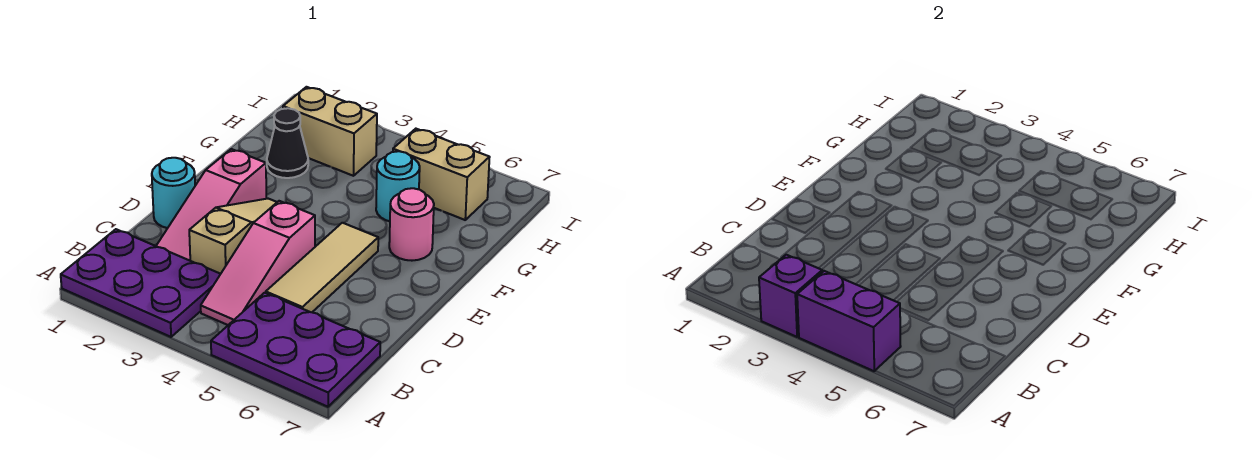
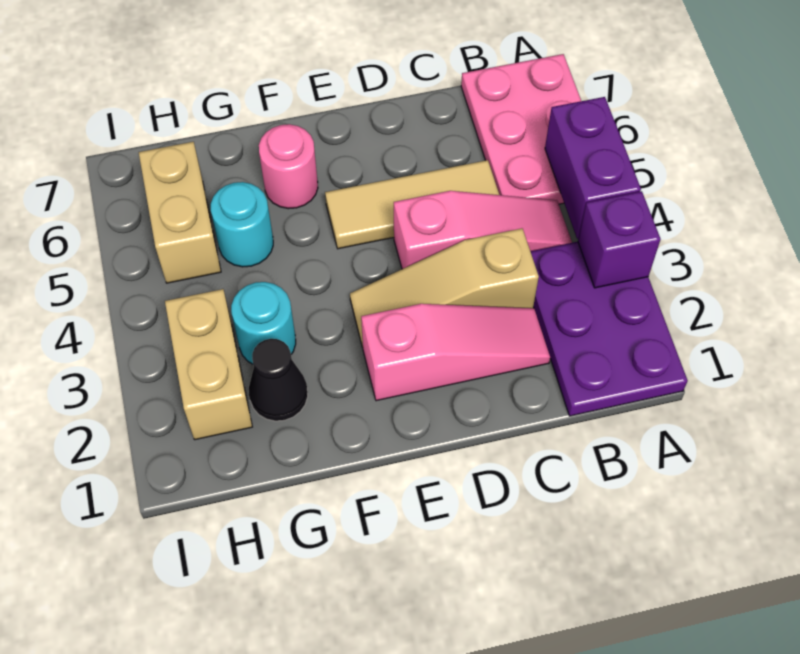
purple plate A5:B7 level 1 -> pink plate A5:B7 level 1
cyan round brick D1 level 1 -> cyan round brick G3 level 1

